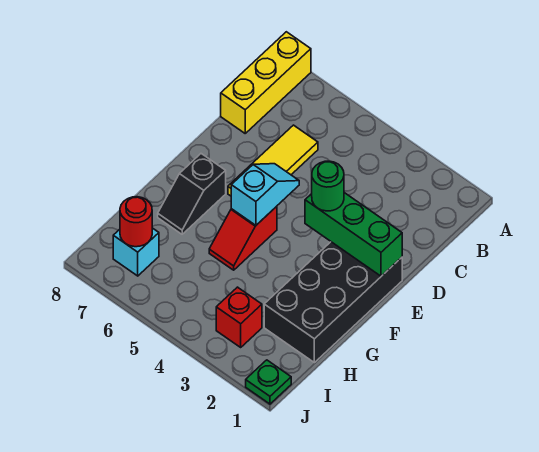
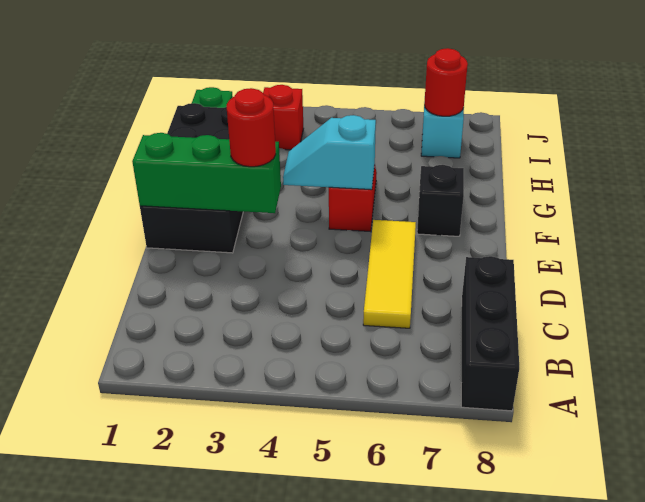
yellow brick A8:C8 level 1 -> black brick A8:C8 level 1
green round brick E3 level 3 -> red round brick E3 level 3
cyan slope E5:F5 level 2 top F -> cyan slope F4:F5 level 2 top 5

